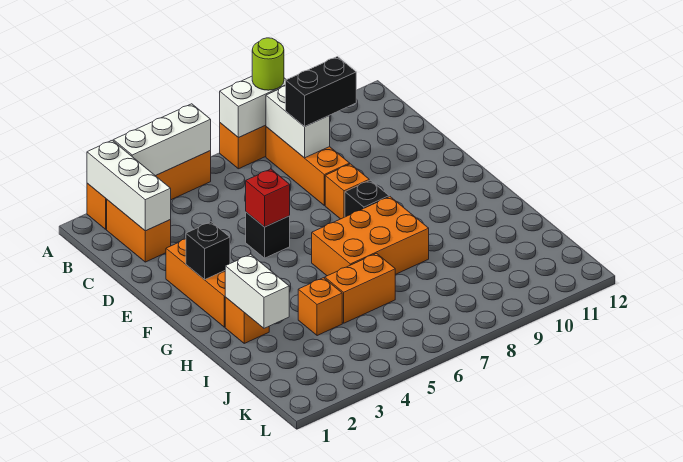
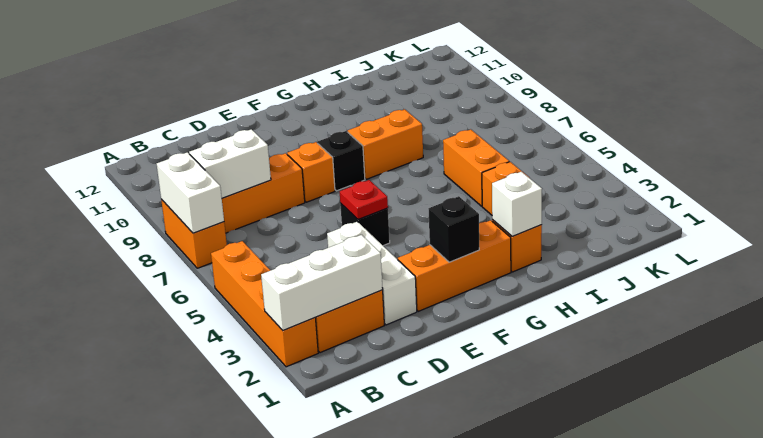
white brick A3:A5 level 2 -> white brick D2:D4 level 1
lime round brick A8 level 3 -> none
black brick C8:C9 level 3 -> none
red brick E5 level 2 -> red plate E5 level 2
orange brick G6:H8 level 1 -> orange brick G8:H8 level 1
white brick H2:I2 level 2 -> white brick H2 level 2

